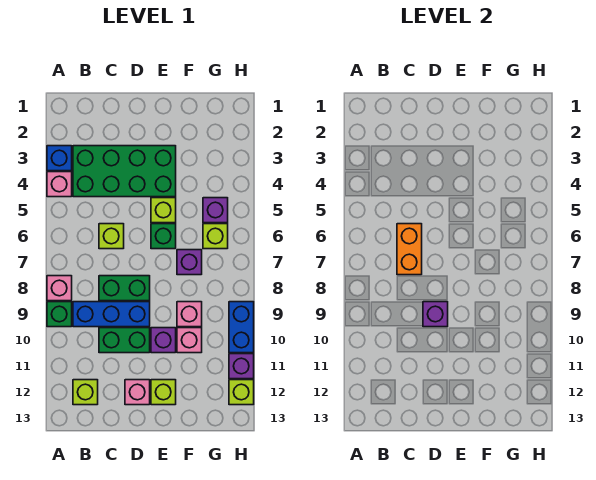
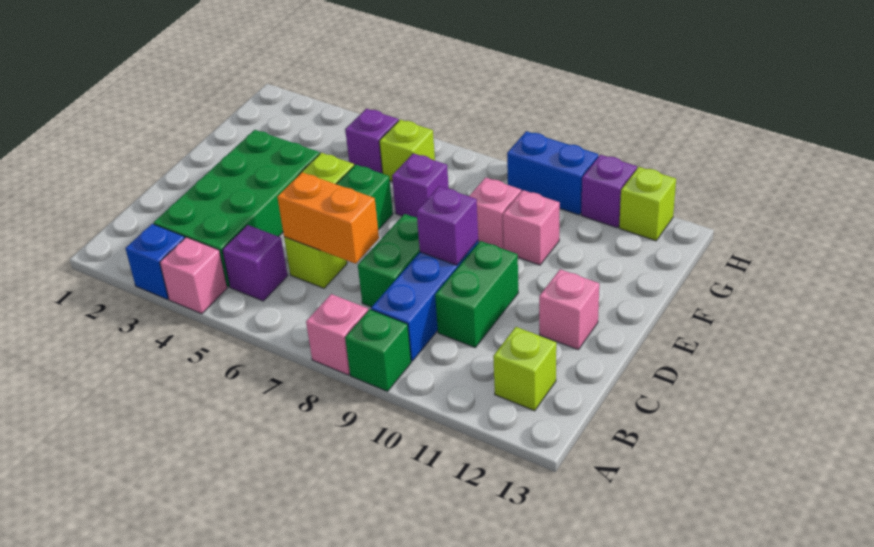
purple brick E10 level 1 -> purple brick B5 level 1
lime brick E12 level 1 -> none

